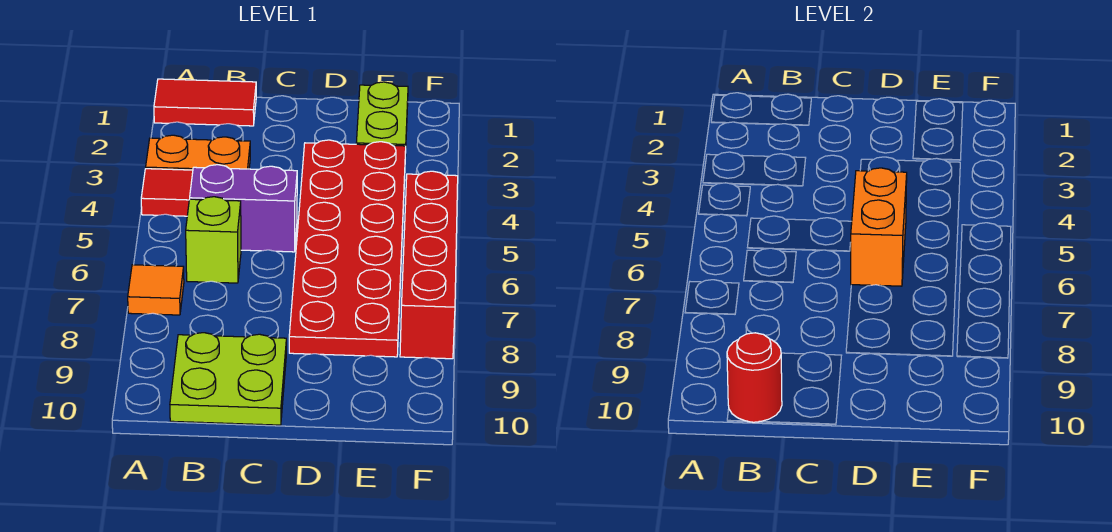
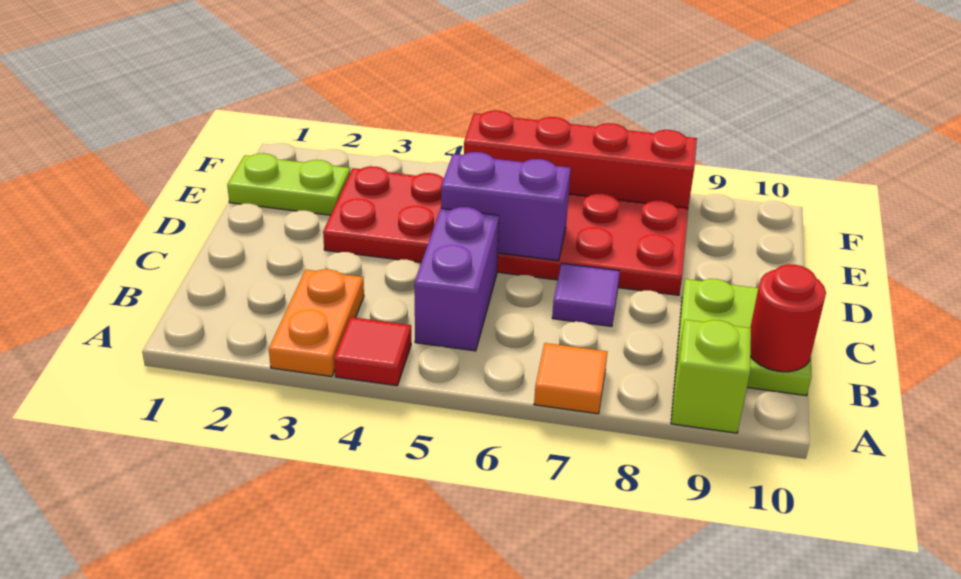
red tile A1:B1 level 1 -> none
lime brick B6 level 1 -> lime brick A9 level 1
none -> purple tile C7 level 1
orange brick D5:D6 level 2 -> purple brick D5:D6 level 2

